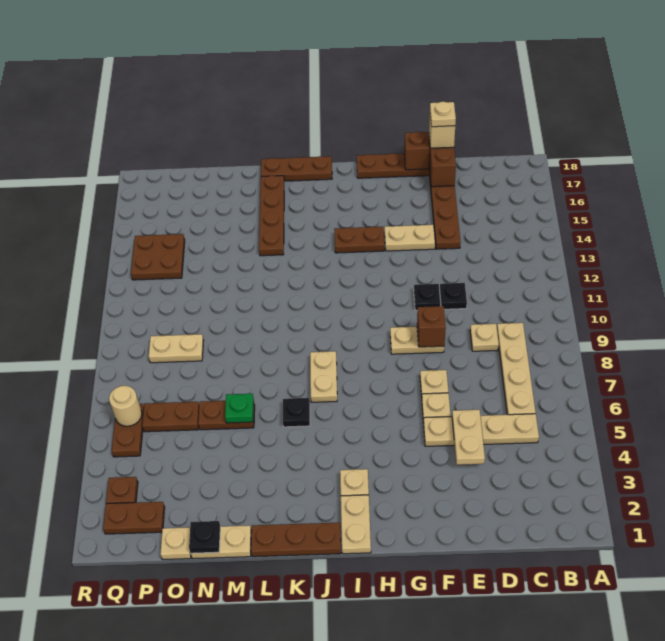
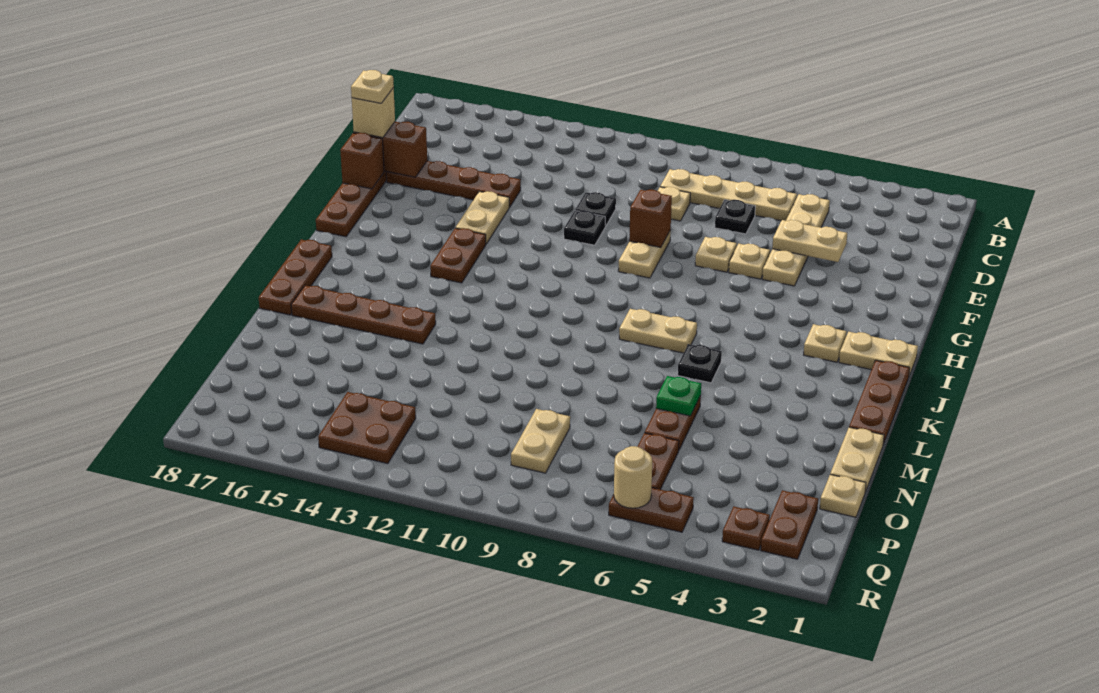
black plate N1 level 2 -> black plate D7 level 1

